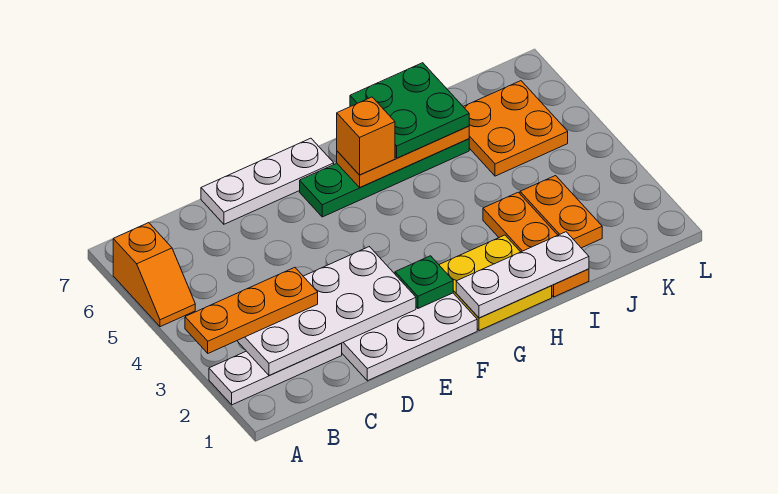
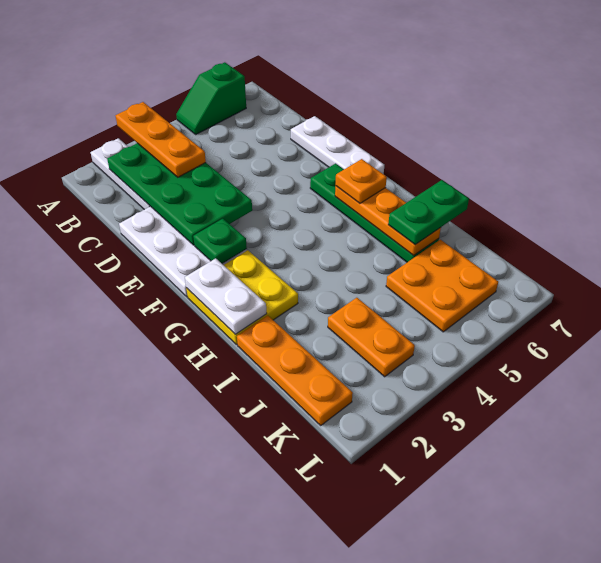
orange slope A5:A6 level 1 top 6 -> green slope A5:A6 level 1 top 6
white plate B2:E3 level 2 -> green plate B2:E3 level 2
white plate G1:I1 level 2 -> white plate G1:H1 level 2
orange brick G6 level 3 -> orange plate G6 level 3
green plate H6:I7 level 3 -> green plate I6:I7 level 3
orange plate I1:I3 level 1 -> orange plate I1:K1 level 1
orange plate J2:J3 level 1 -> orange plate J3:K3 level 1

